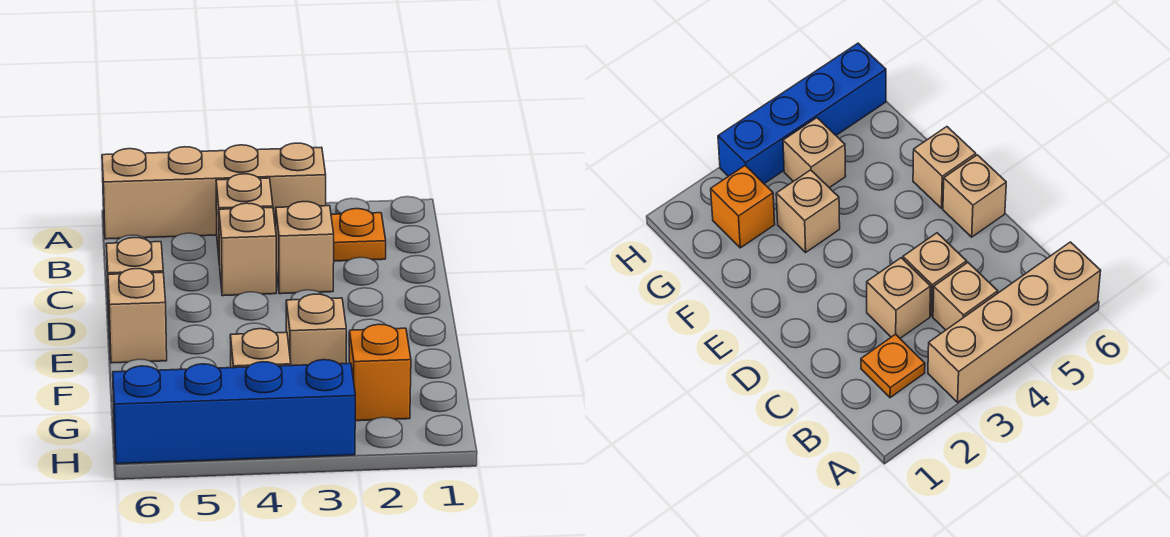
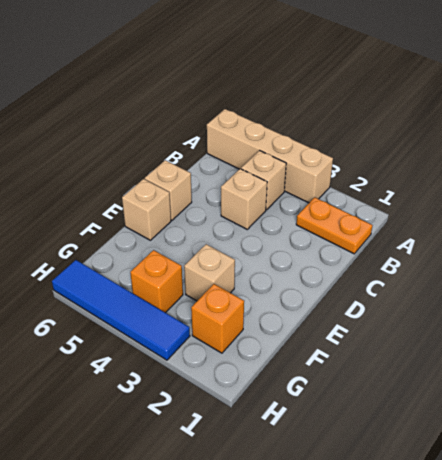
orange plate B2 level 1 -> orange plate B1:B2 level 1
tan brick C3 level 1 -> none
tan brick G4 level 1 -> orange brick G4 level 1
blue brick H3:H6 level 1 -> blue tile H3:H6 level 1

